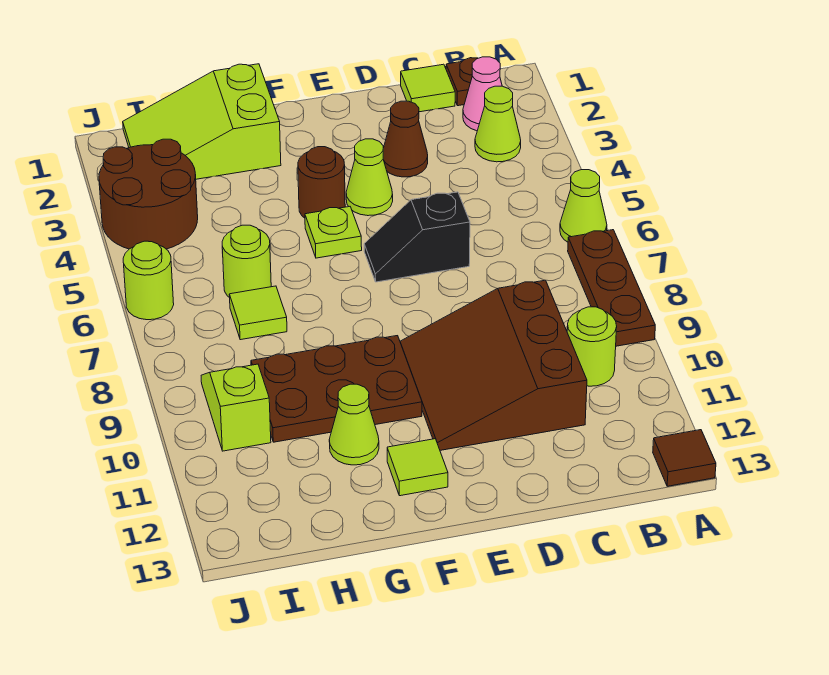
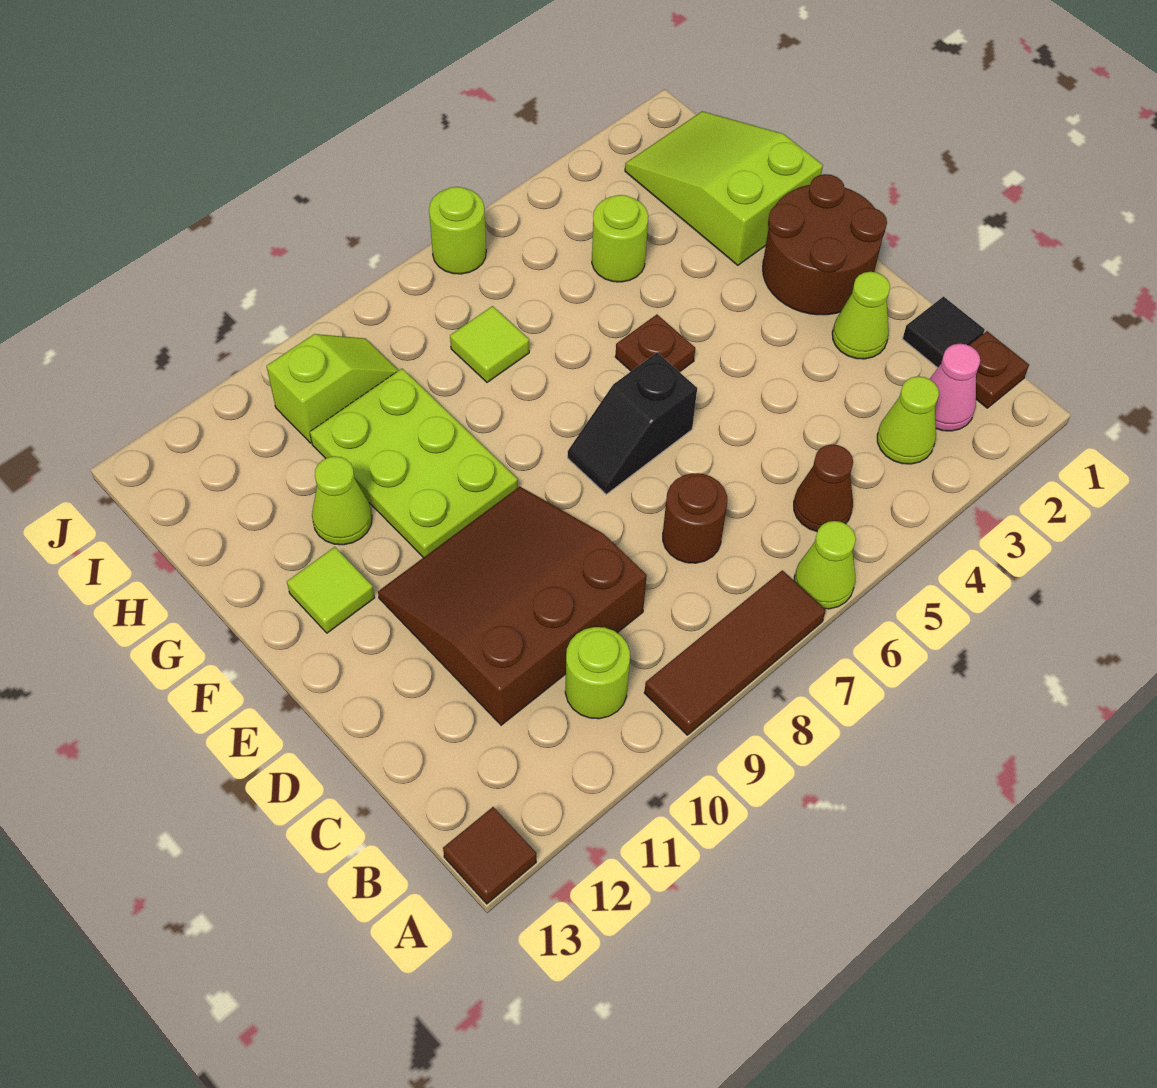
brown plate A7:A9 level 1 -> brown tile A7:A9 level 1
lime tile C1 level 1 -> black tile C1 level 1
brown cone D3 level 1 -> brown cone B5 level 1
black slope D6:E6 level 1 top D -> black slope E6:E7 level 1 top 6
lime cone E4 level 1 -> lime cone D2 level 1
brown round brick F4 level 1 -> brown round brick C7 level 1
lime plate F5 level 1 -> brown plate F5 level 1
brown plate F9:H10 level 1 -> lime plate F9:H10 level 1
lime round brick H6 level 1 -> lime round brick H4 level 1
brown round brick I3:J4 level 1 -> brown round brick E1:F2 level 1

